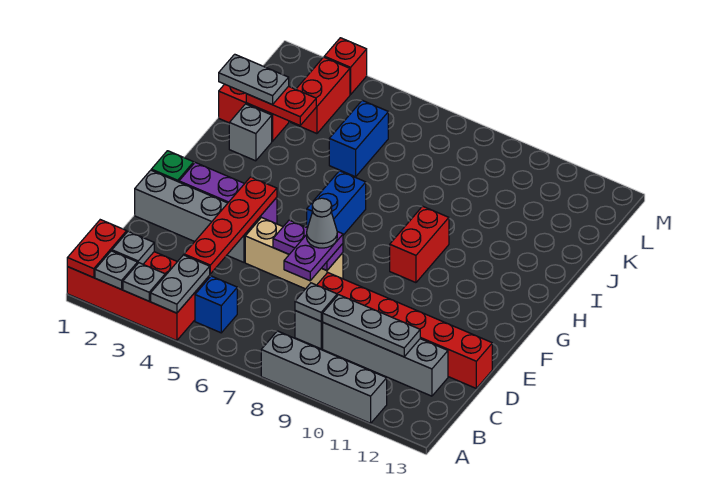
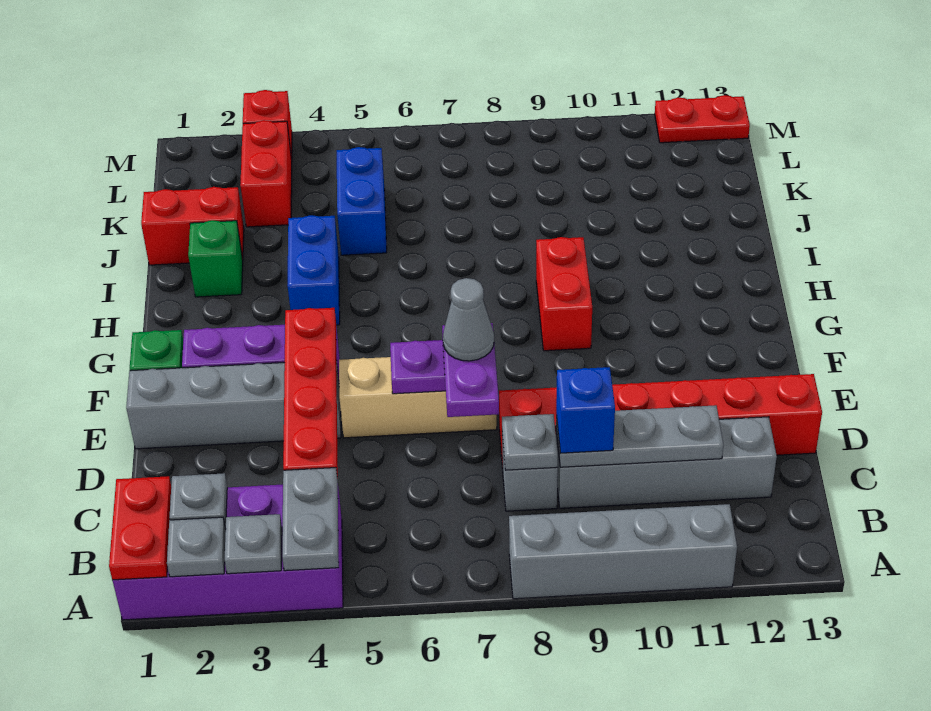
red brick A1:B4 level 1 -> purple brick A1:B4 level 1
blue brick B5 level 1 -> blue brick C9 level 3
blue brick G6:H6 level 1 -> blue brick H4:I4 level 1
grey brick I2 level 1 -> green brick I2 level 1
grey plate J1:J2 level 3 -> none
red plate J2:J3 level 2 -> red plate M12:M13 level 1

